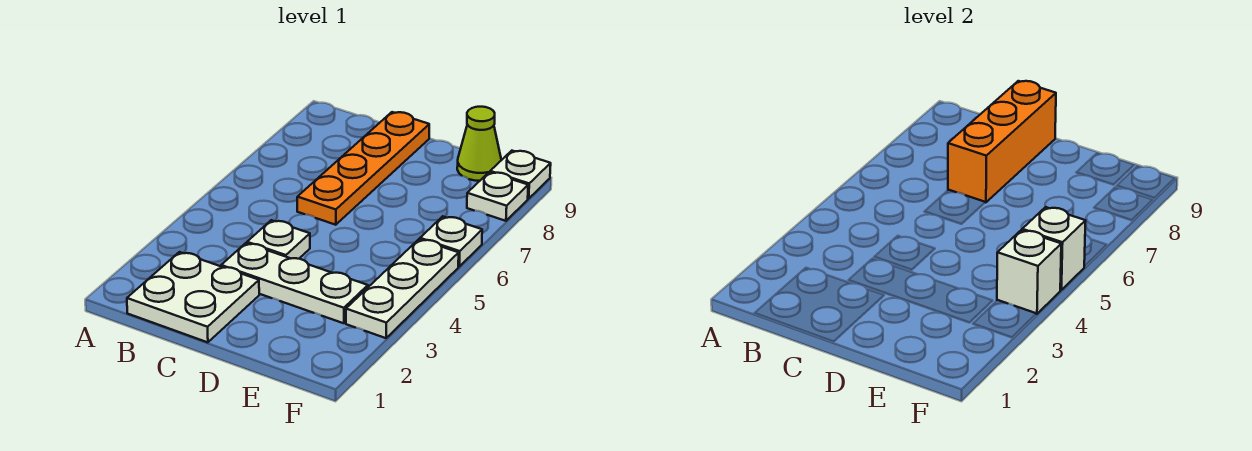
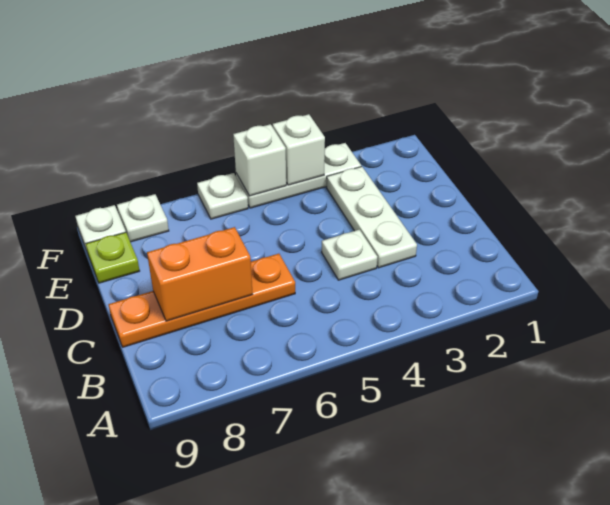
white plate B1:C2 level 1 -> none
orange brick C7:C9 level 2 -> orange brick C7:C8 level 2
lime cone E9 level 1 -> lime plate E9 level 1

